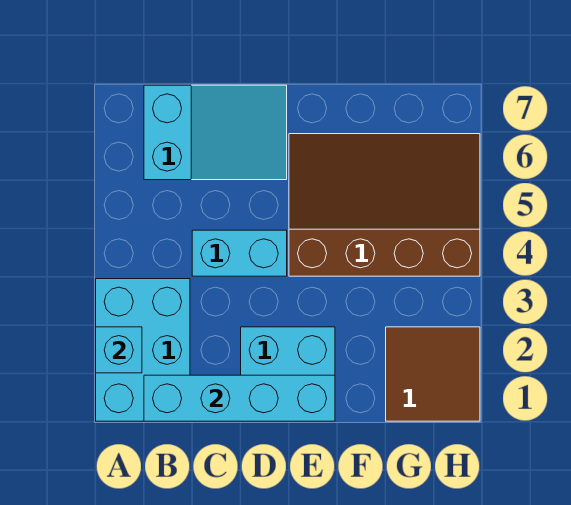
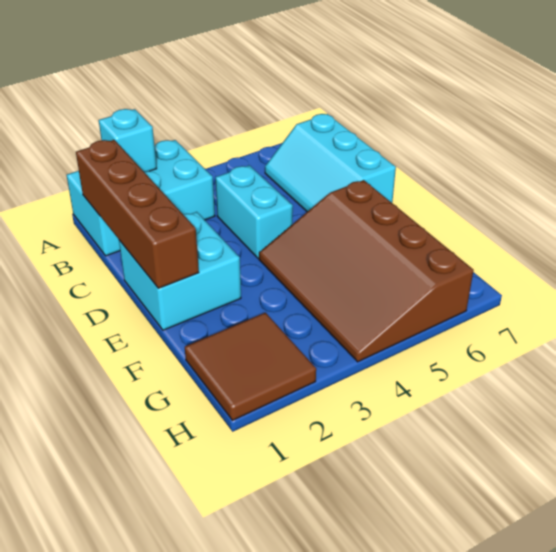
cyan brick B1:E1 level 2 -> brown brick B1:E1 level 2
cyan slope B6:D7 level 1 top B -> cyan slope B6:D7 level 1 top 7
brown slope E4:H6 level 1 top 4 -> brown slope E4:H6 level 1 top 6

